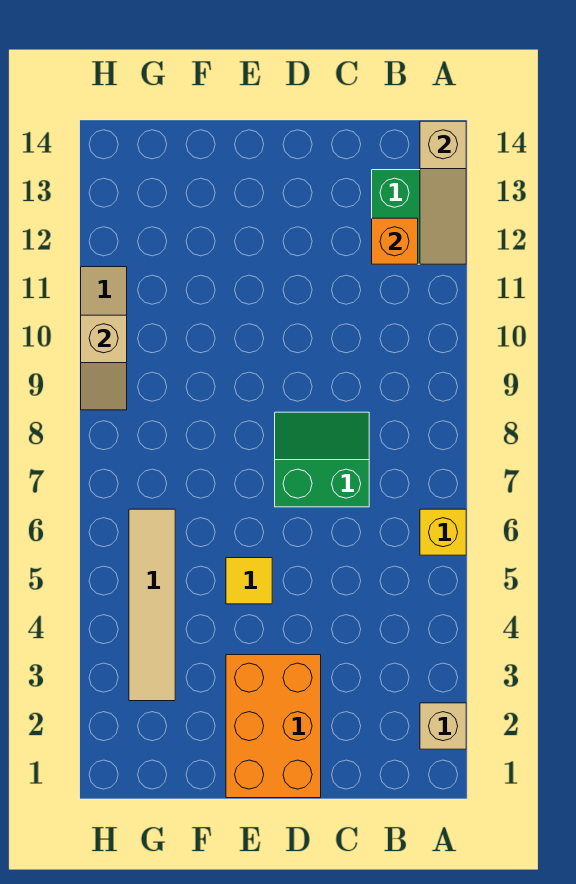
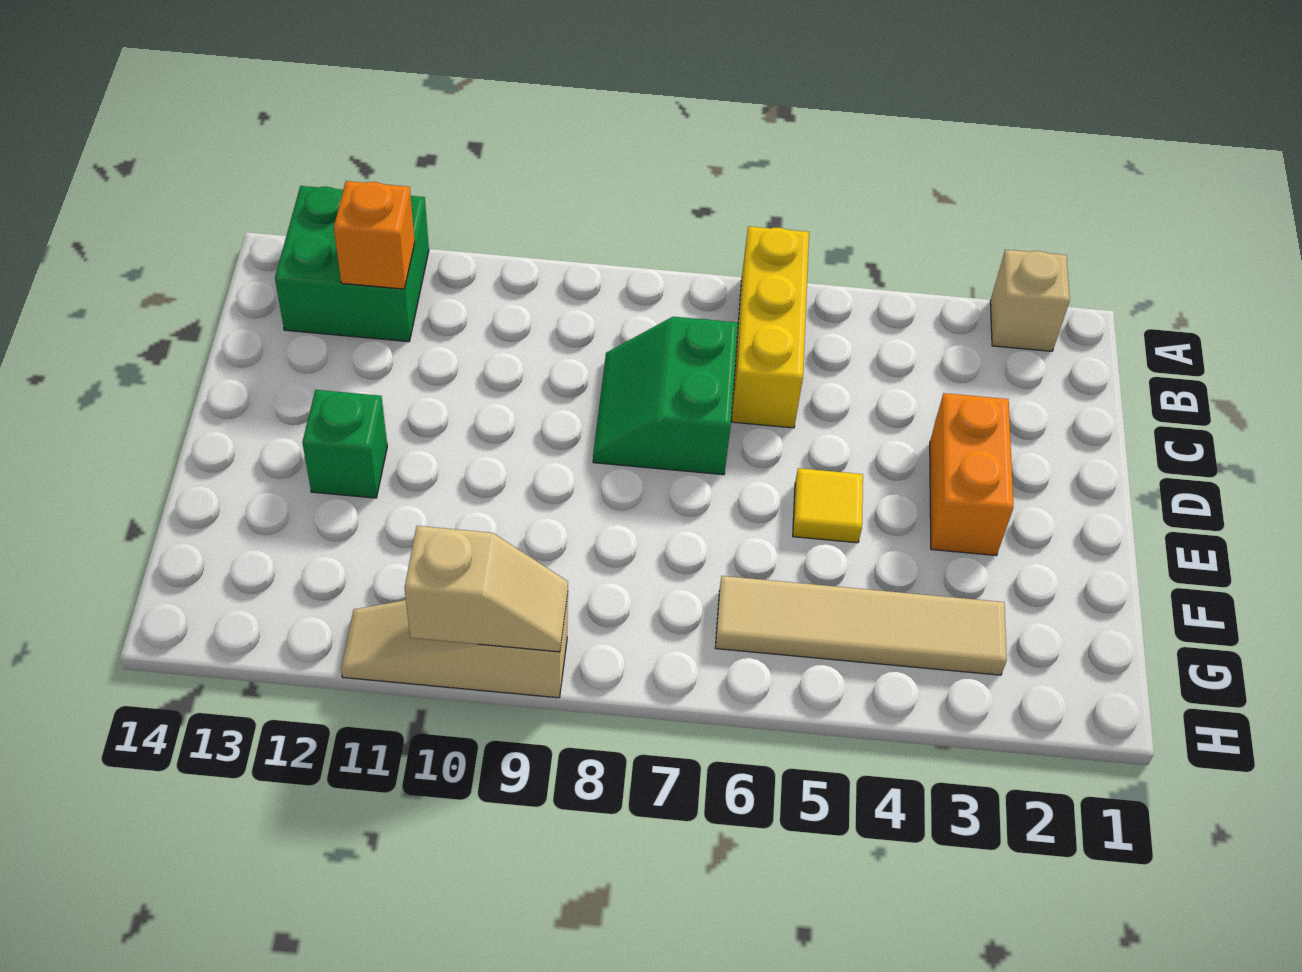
yellow brick A6 level 1 -> yellow brick A6:C6 level 1
tan slope A12:A14 level 2 top 14 -> none
orange brick D1:E3 level 1 -> orange brick D3:E3 level 1
none -> green brick E12 level 1

